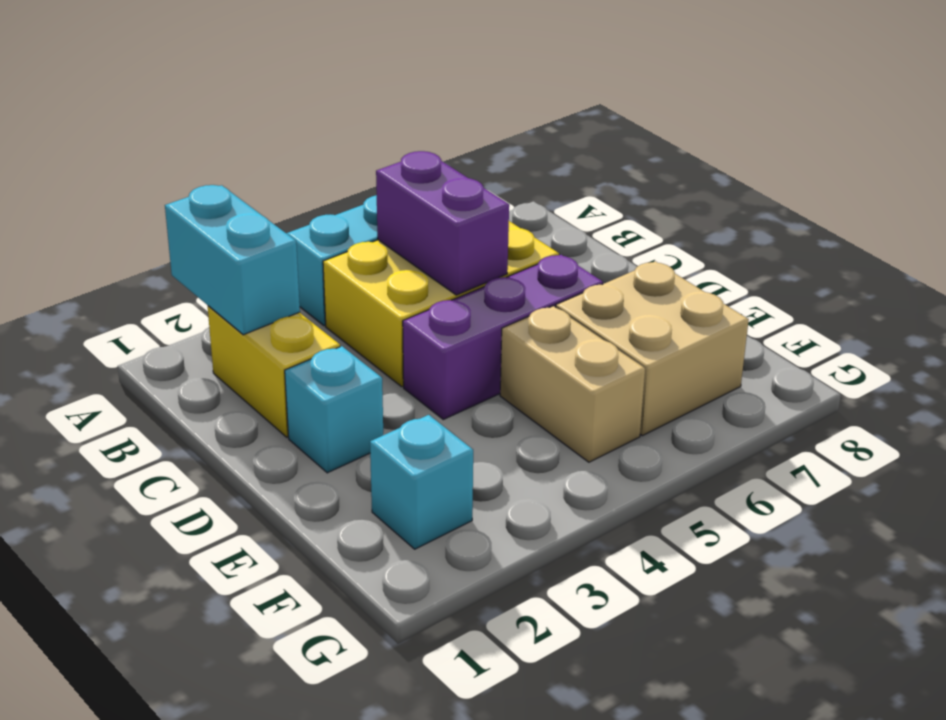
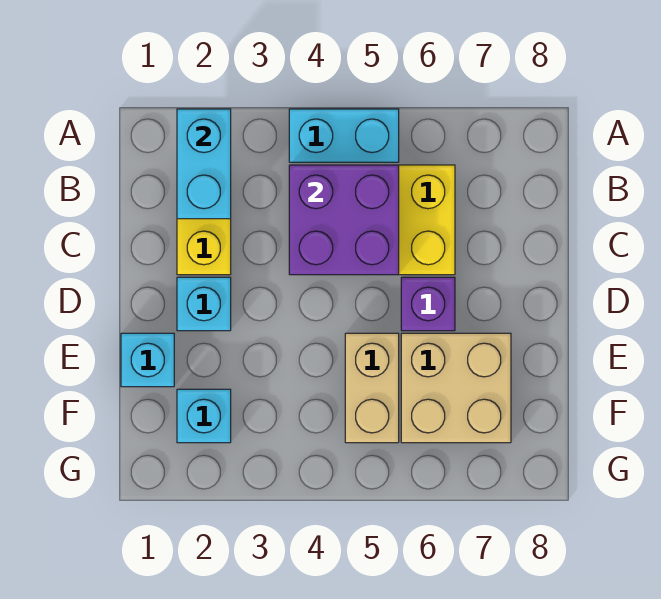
purple brick B5:C5 level 2 -> purple brick B4:C5 level 2
purple brick D4:D6 level 1 -> purple brick D6 level 1
none -> cyan brick E1 level 1

